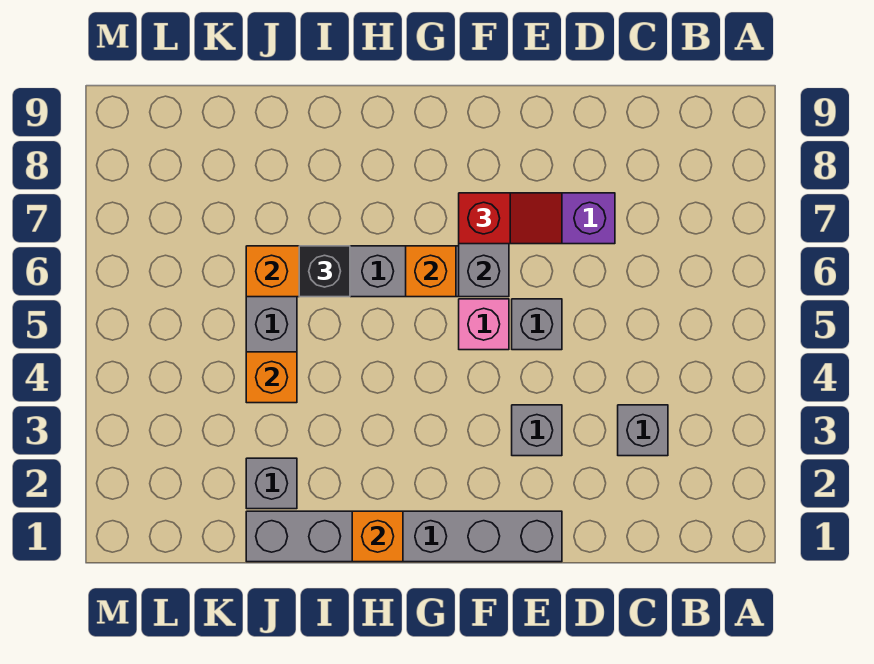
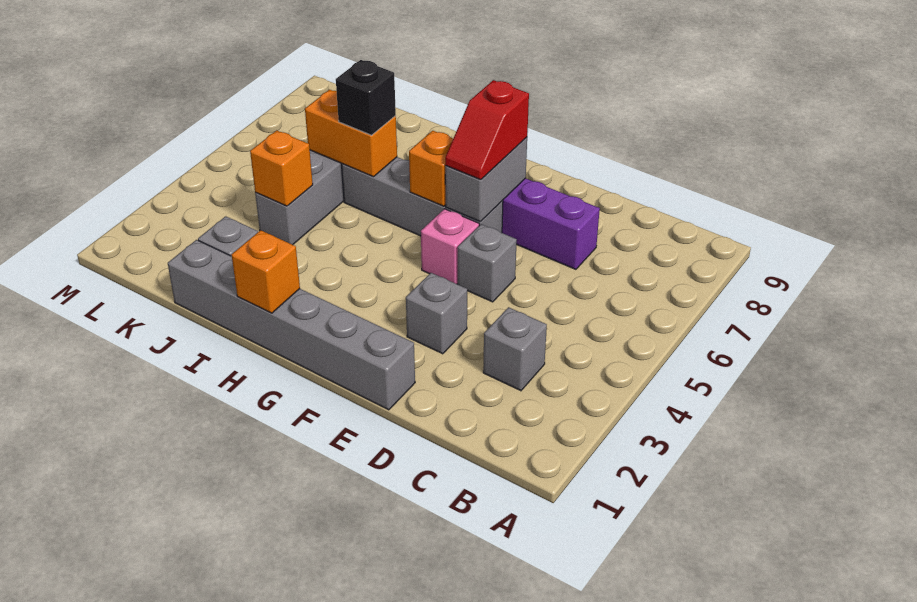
red slope E7:F7 level 3 top F -> red slope F6:F7 level 3 top 7

